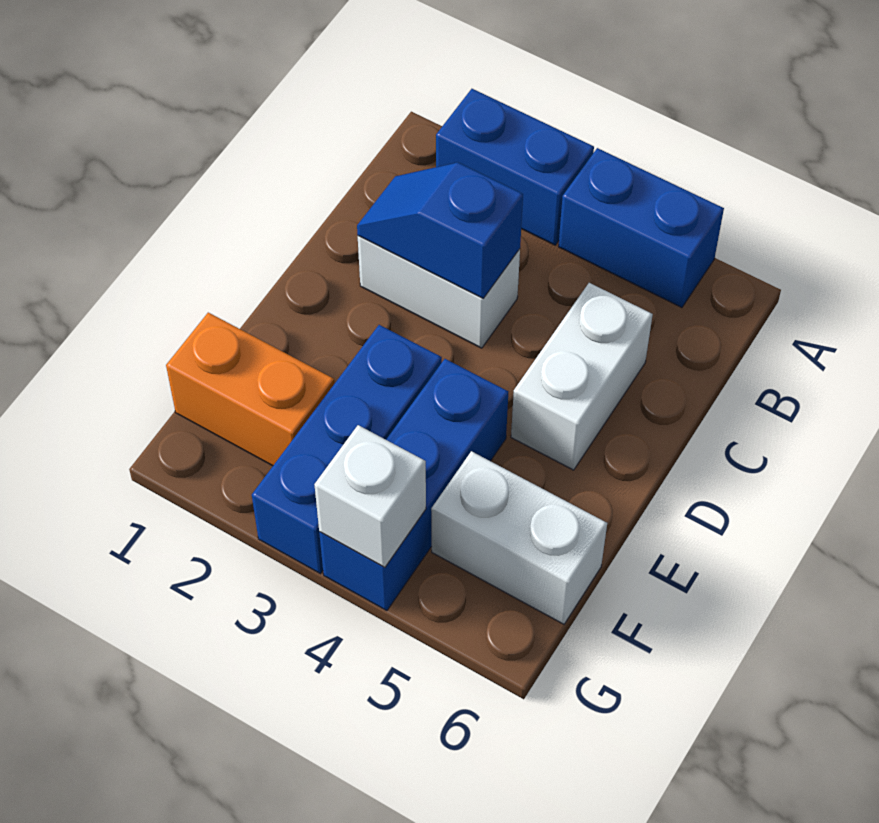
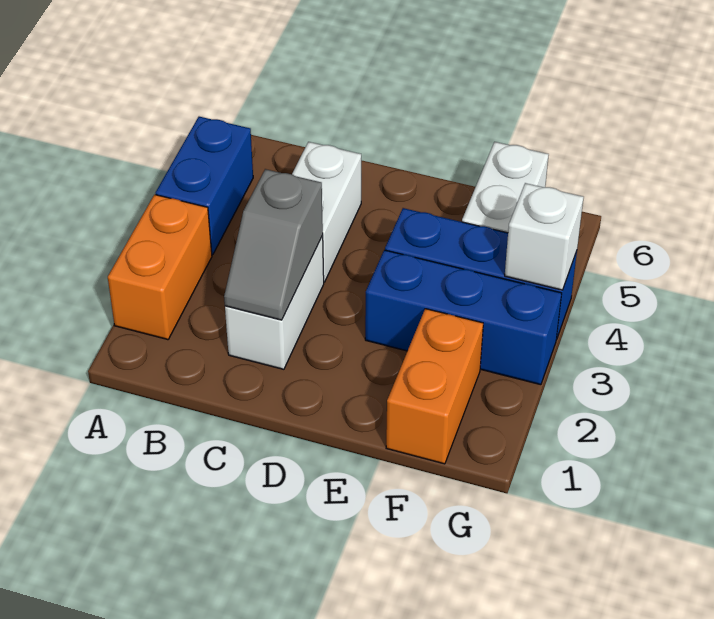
blue brick A2:A3 level 1 -> orange brick A2:A3 level 1
blue slope C2:C3 level 2 top 3 -> grey slope C2:C3 level 2 top 3
white brick C5:D5 level 1 -> white brick C4:C5 level 1

